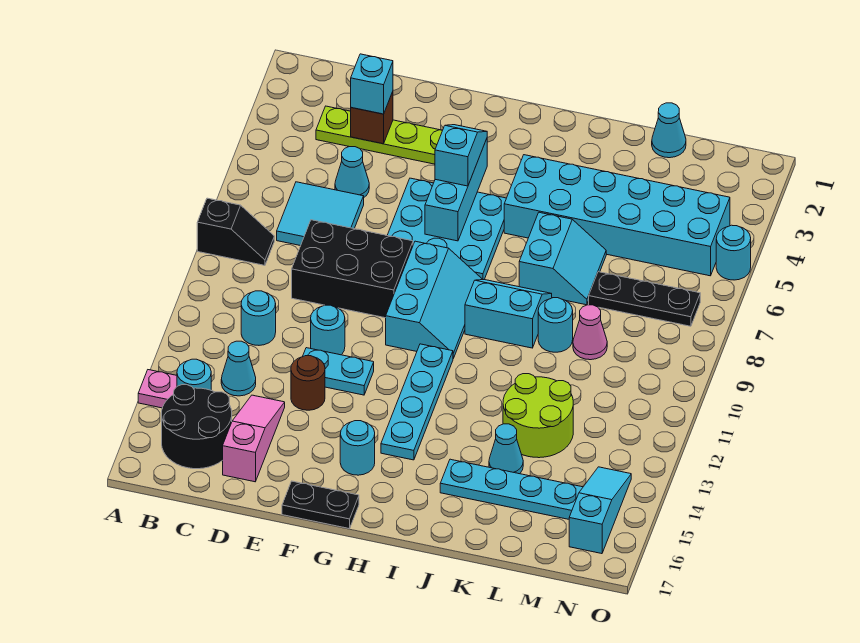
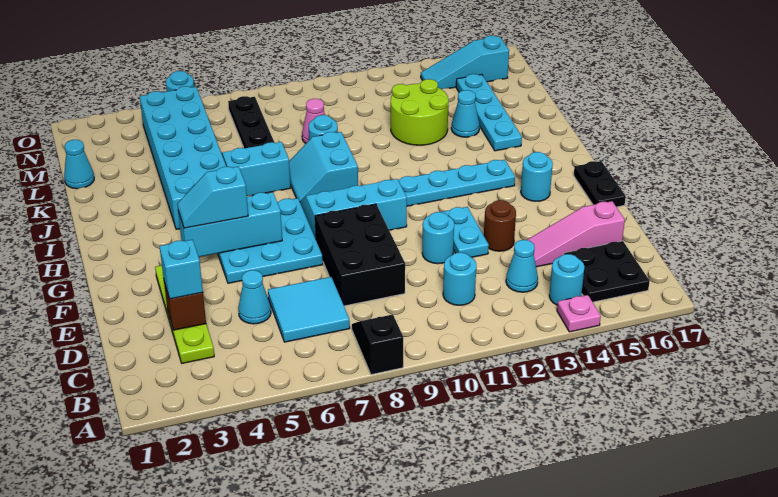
black round brick B15:C16 level 1 -> black plate B15:C16 level 1

